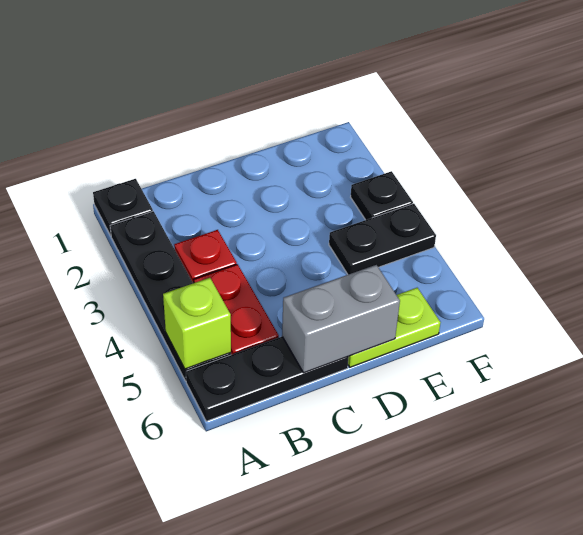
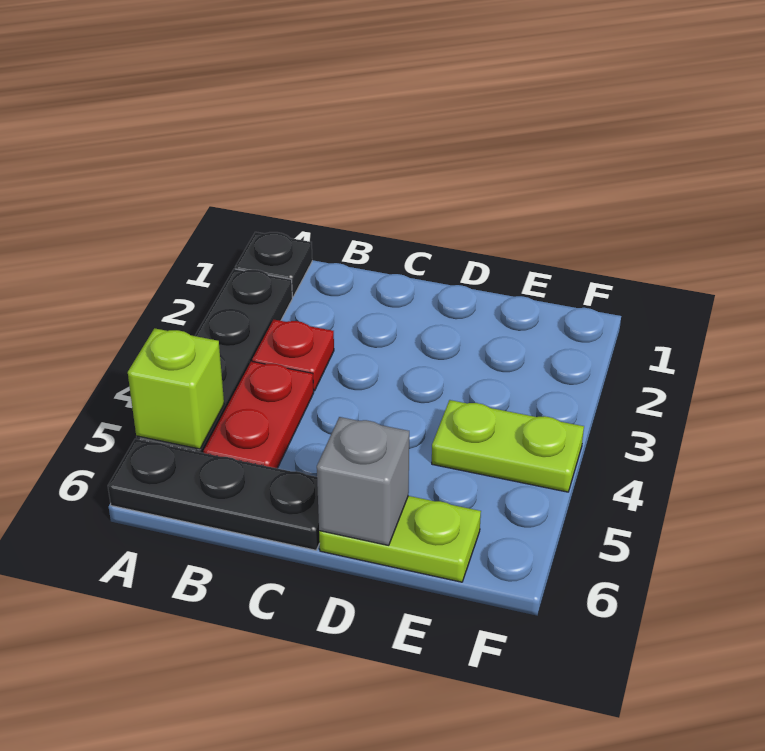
grey brick C6:D6 level 2 -> grey brick D6 level 2
black plate E4:F4 level 1 -> lime plate E4:F4 level 1
black plate F3 level 1 -> none

